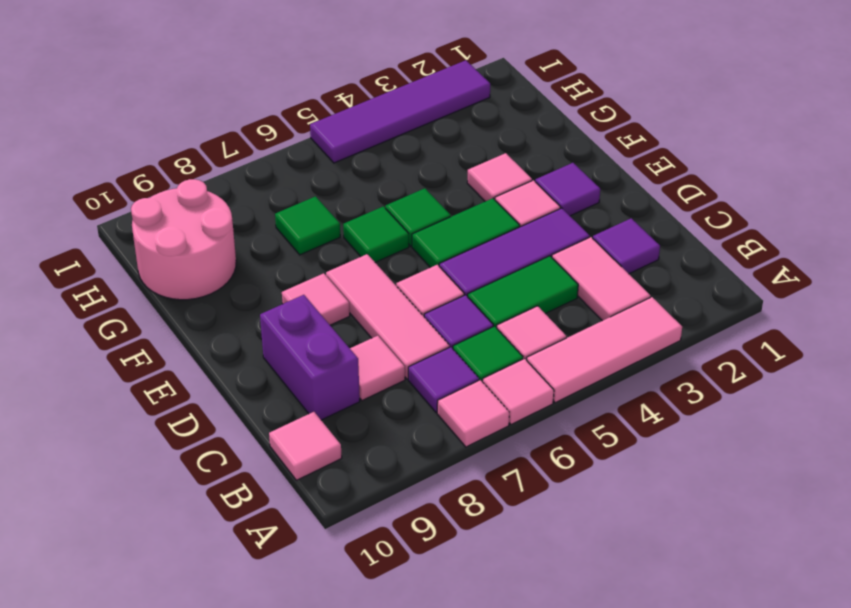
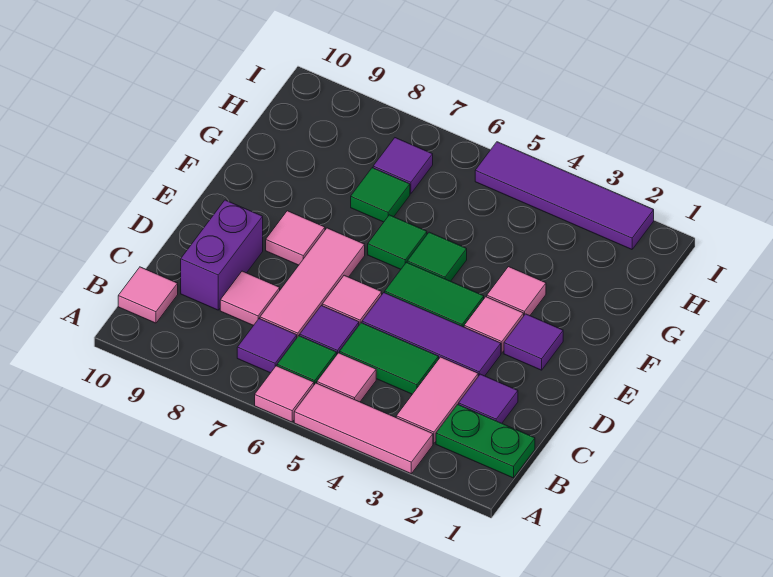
pink tile A7 level 1 -> none
none -> green plate B1:B2 level 1
pink round brick G9:H10 level 1 -> none
none -> purple tile H7 level 1

